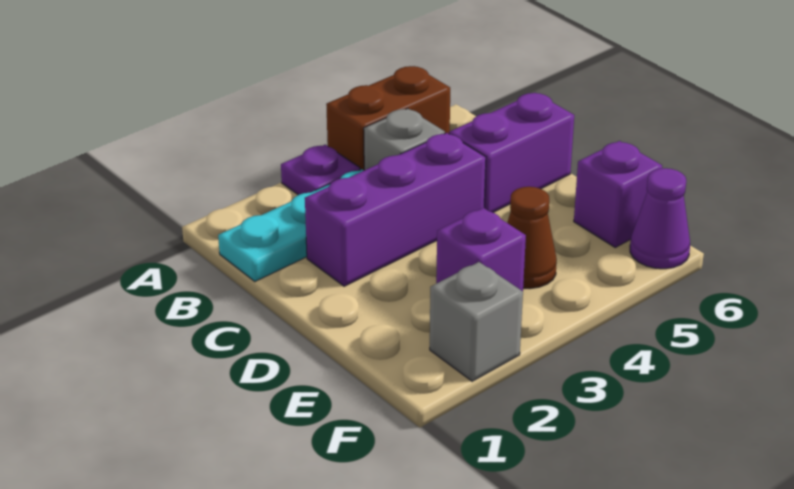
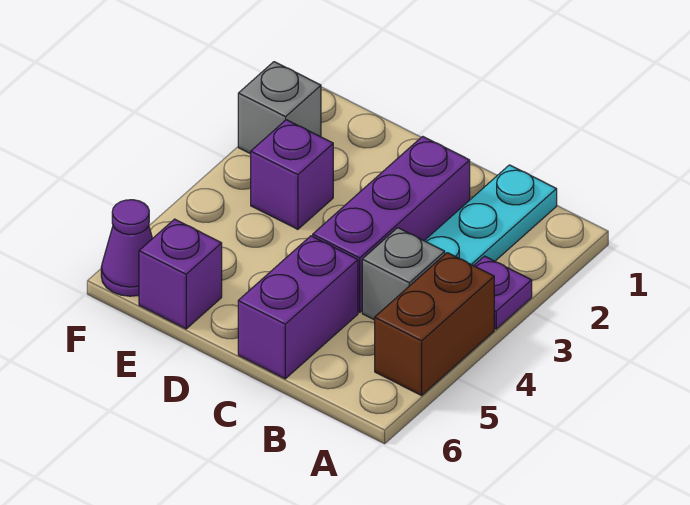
brown cone E4 level 1 -> none

